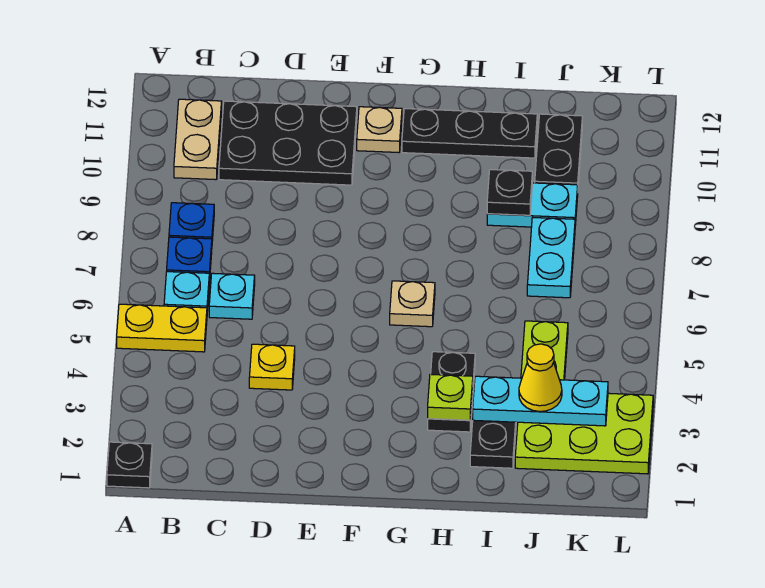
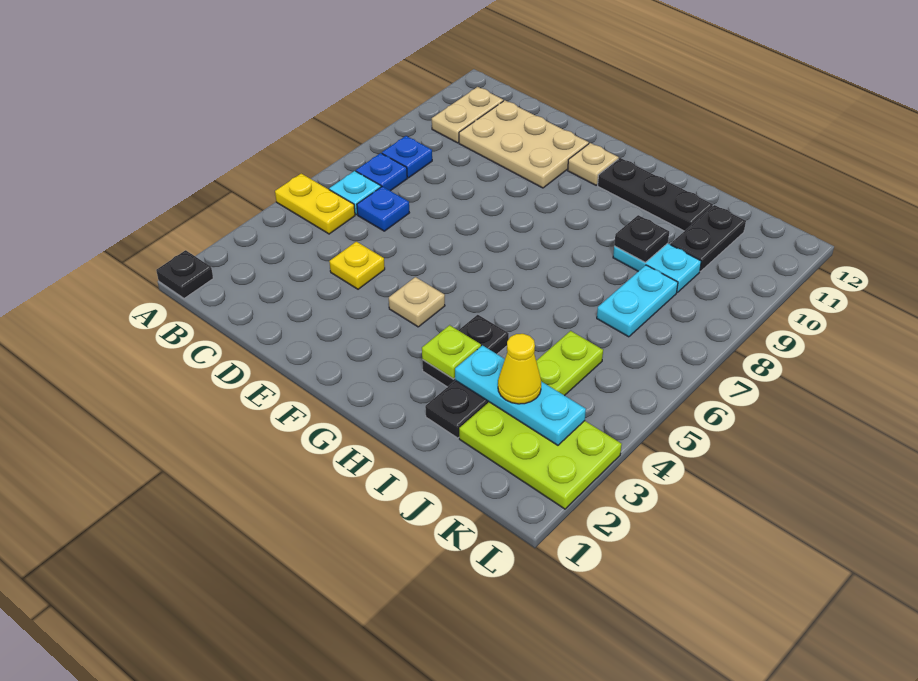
cyan plate C6 level 1 -> blue plate C6 level 1
black plate C10:E11 level 1 -> tan plate C10:E11 level 1
tan plate G6 level 1 -> tan plate F4 level 1

